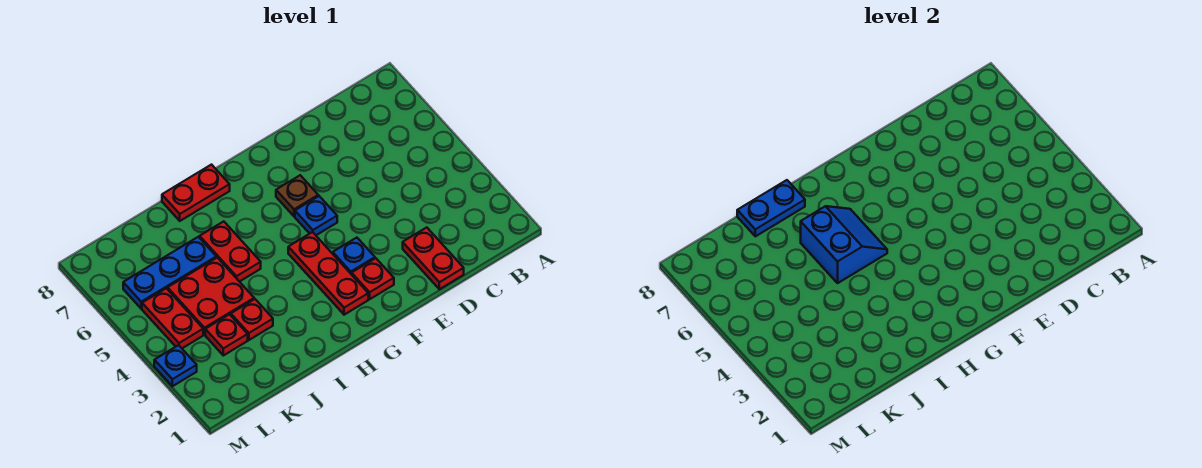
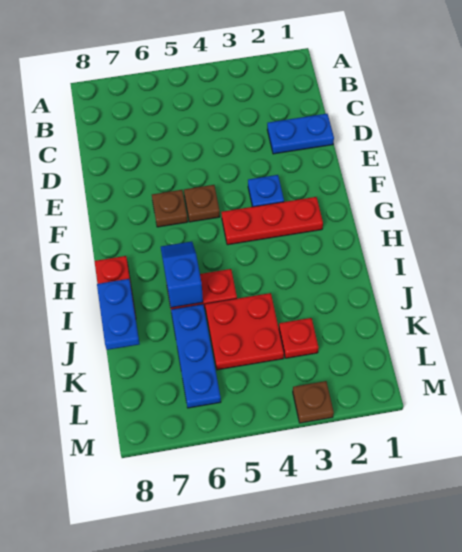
red plate D1:D2 level 1 -> blue plate D1:D2 level 1
red plate F2 level 1 -> none
blue plate F5 level 1 -> brown plate F5 level 1
blue slope H5:I6 level 2 top I -> blue slope H6:I6 level 2 top I
red plate J3 level 1 -> none
red plate L4:L5 level 1 -> none
blue plate M3 level 1 -> brown plate M3 level 1

